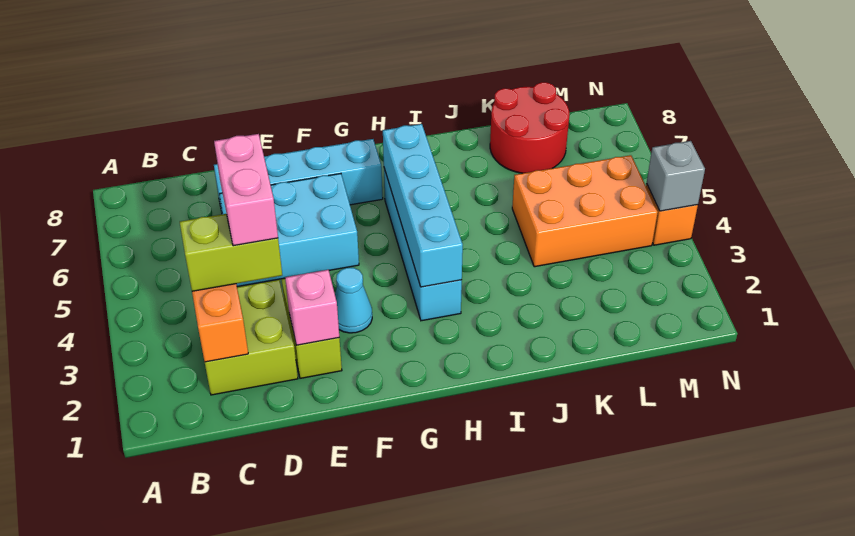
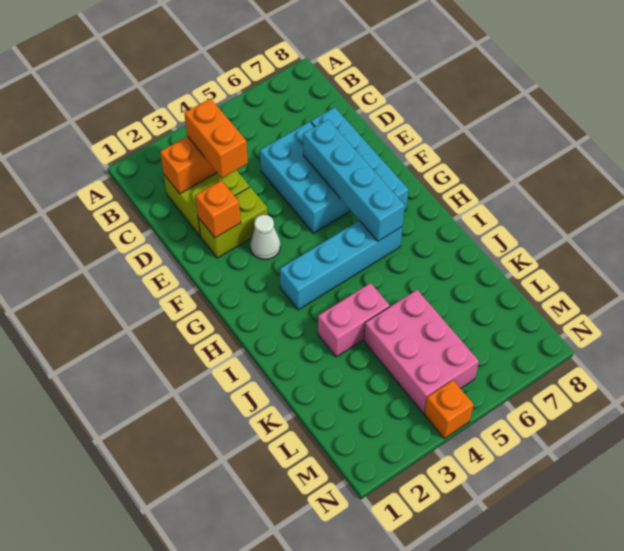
lime brick C3:D3 level 3 -> orange brick C3:D3 level 3
pink brick D3:D4 level 4 -> pink brick J3:J4 level 1
pink brick E2 level 2 -> orange brick E2 level 2
cyan cone F3 level 1 -> white cone F3 level 1
cyan brick H3:H6 level 2 -> cyan brick E6:H6 level 2
orange brick K4:M5 level 1 -> pink brick K4:M5 level 1
red round brick K7:L8 level 1 -> none
grey brick N4 level 2 -> none

